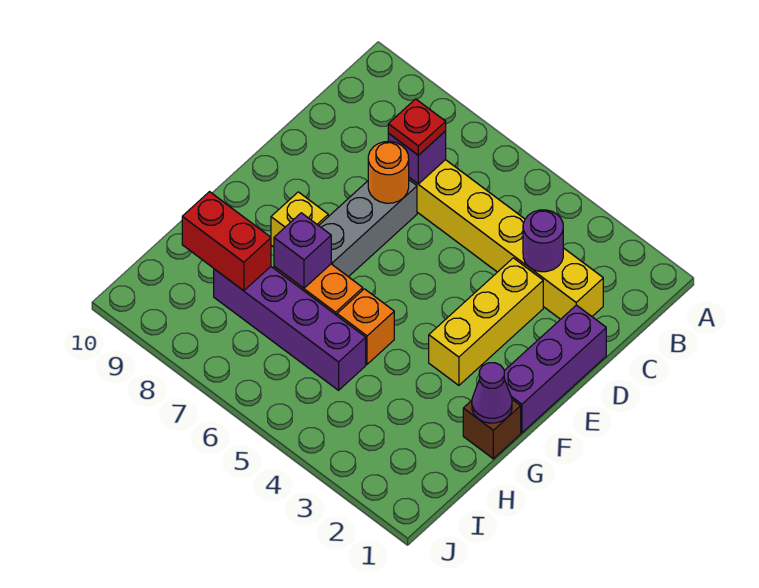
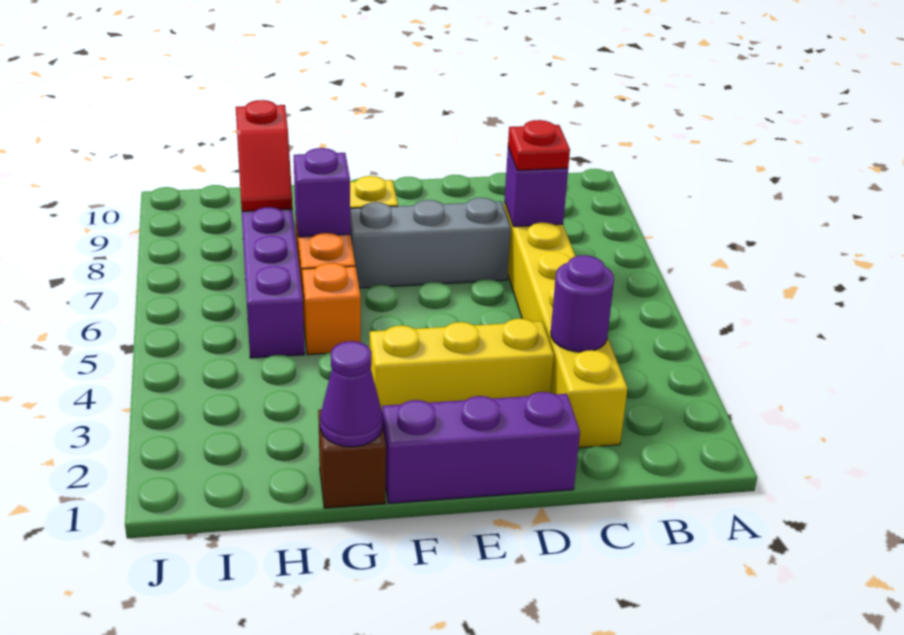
orange round brick D7 level 2 -> none
red brick H8:H9 level 2 -> red slope H8:H9 level 2 top 9

